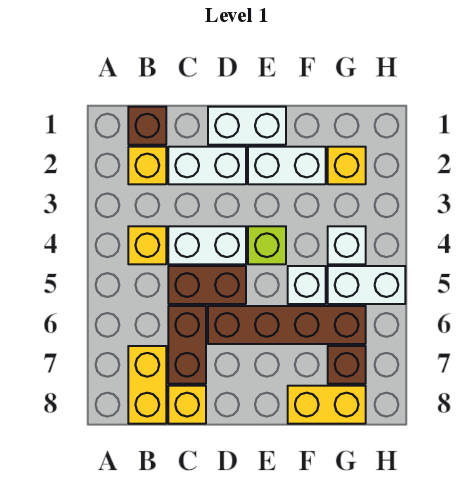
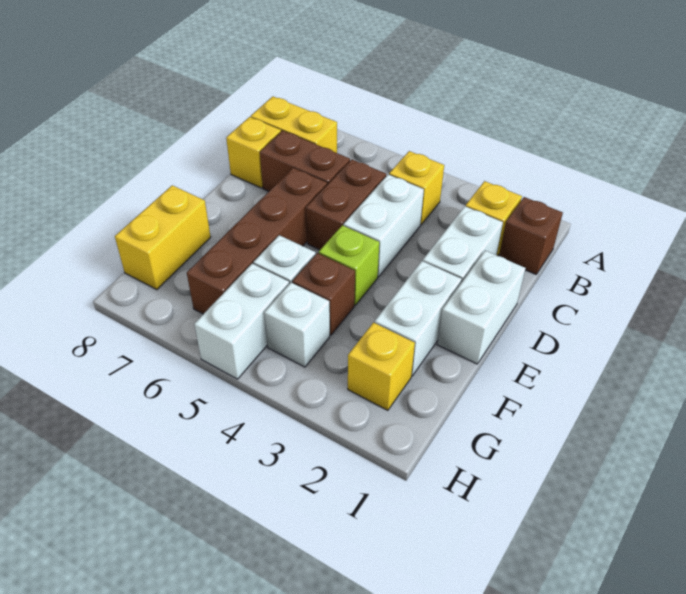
brown brick G7 level 1 -> brown brick F4 level 1

